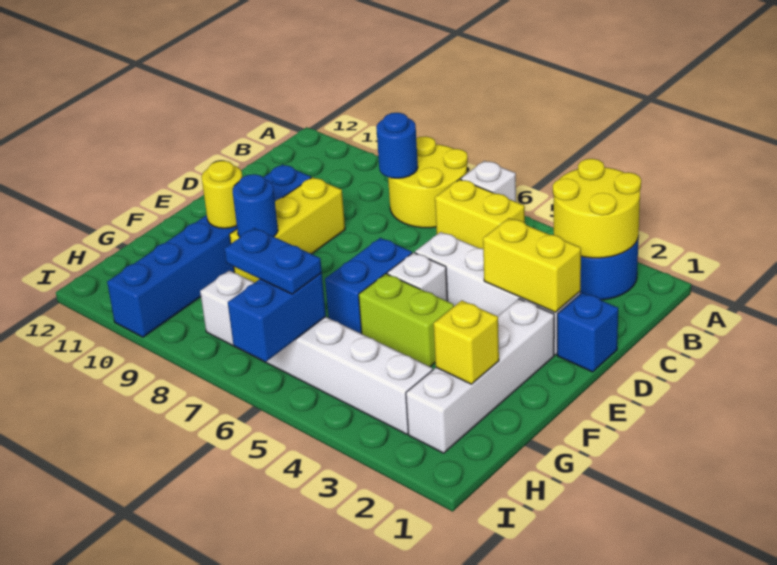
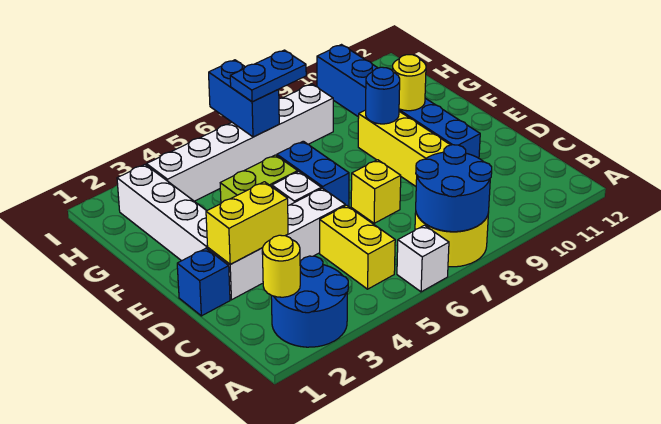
yellow round brick A2:B3 level 2 -> yellow round brick B2 level 2
yellow brick B5:B6 level 1 -> yellow brick B5:C5 level 1
blue round brick B8 level 2 -> blue round brick A7:B8 level 2
yellow brick G2 level 2 -> yellow brick D7 level 1

